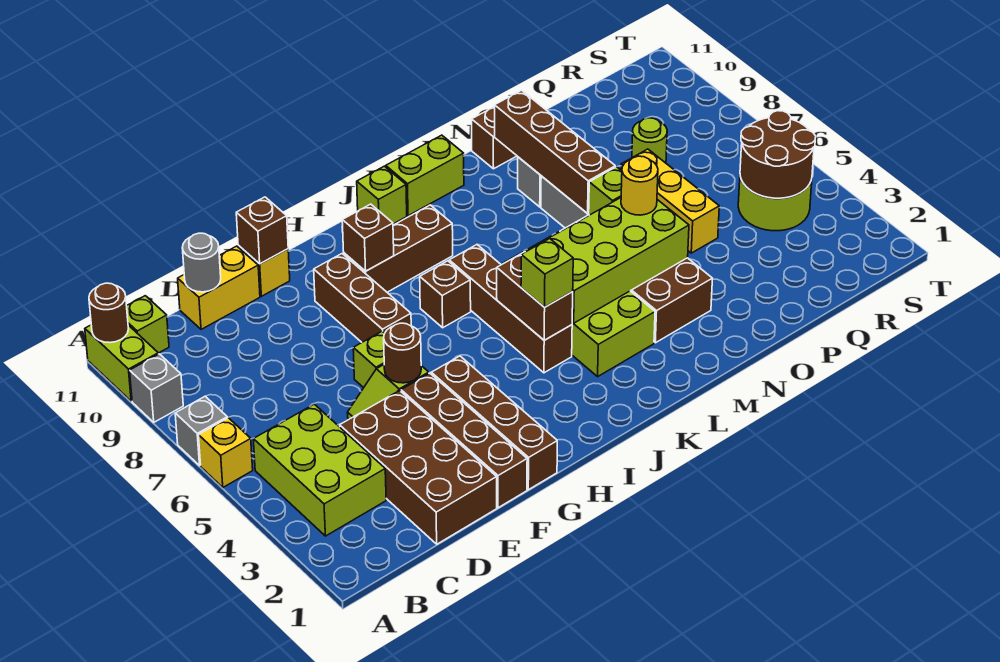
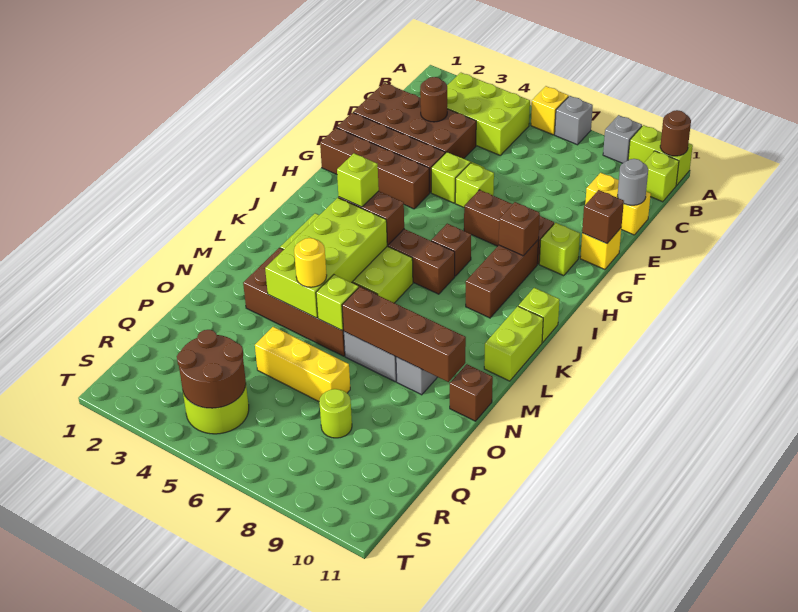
yellow brick D11:E11 level 1 -> yellow brick D10:D11 level 1
brown round brick F5 level 2 -> brown round brick D3 level 2
none -> lime brick G10 level 1

